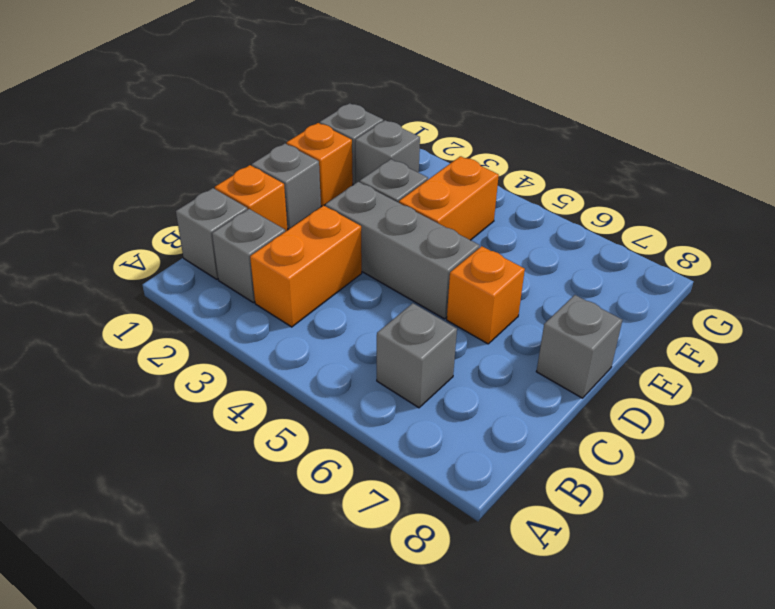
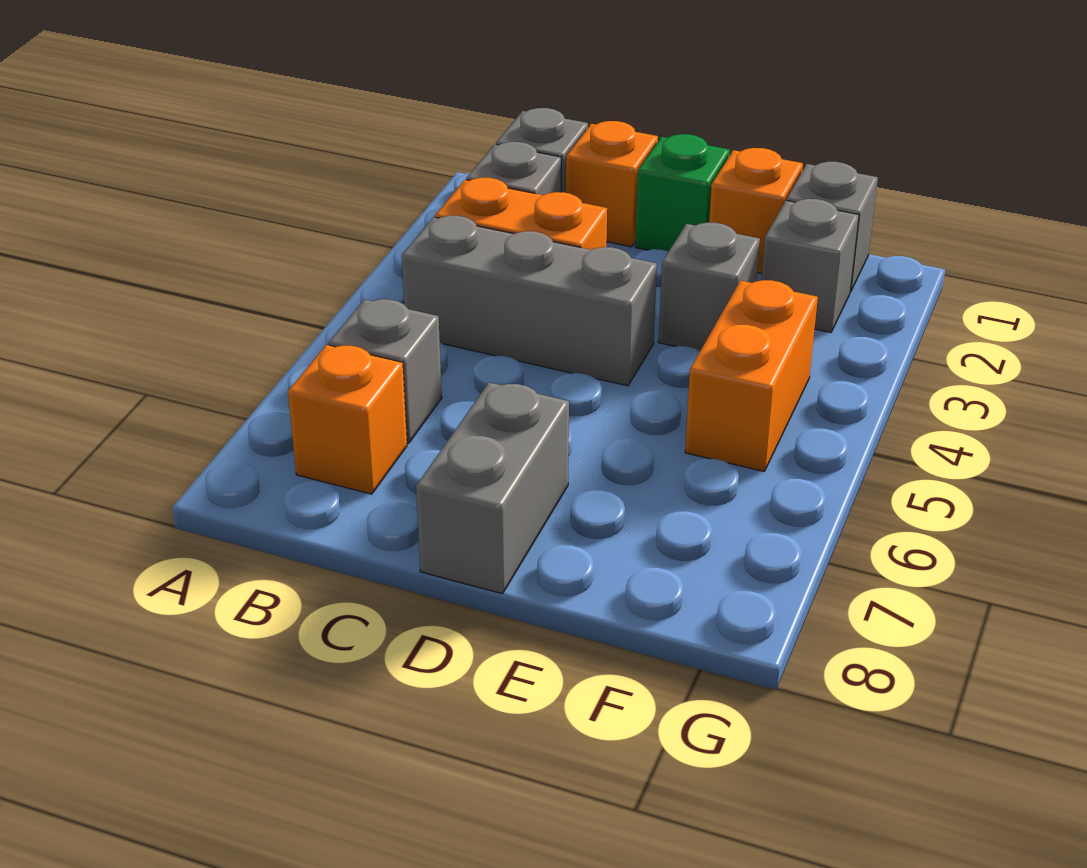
grey brick D1 level 1 -> green brick D1 level 1
grey brick D3:D5 level 1 -> grey brick B4:D4 level 1
orange brick D6 level 1 -> orange brick B7 level 1
grey brick D8 level 1 -> grey brick D7:D8 level 1
orange brick E4:F4 level 1 -> orange brick F4:F5 level 1

